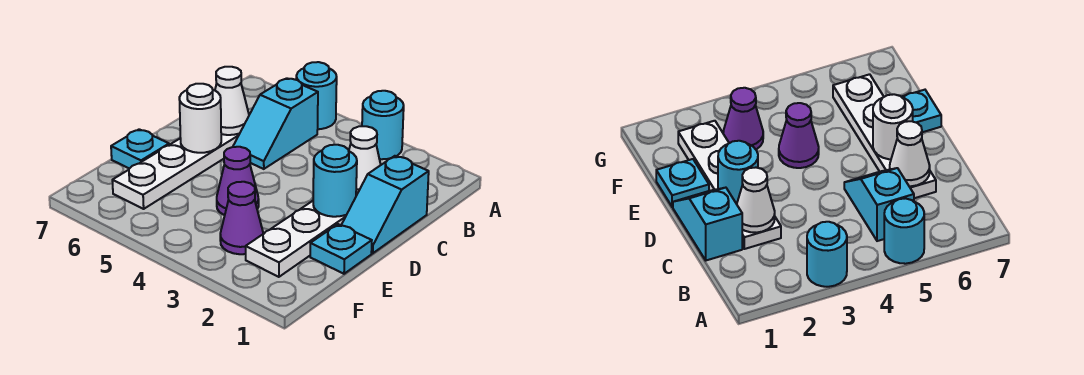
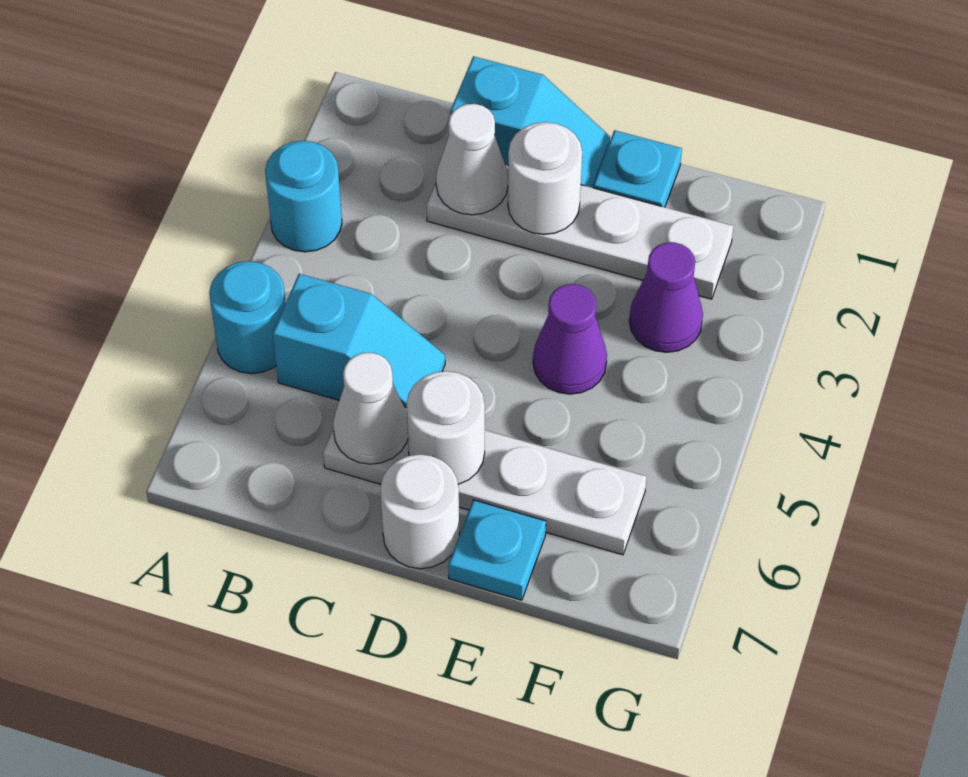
cyan round brick D2 level 2 -> white round brick D2 level 2
none -> white round brick D7 level 1

